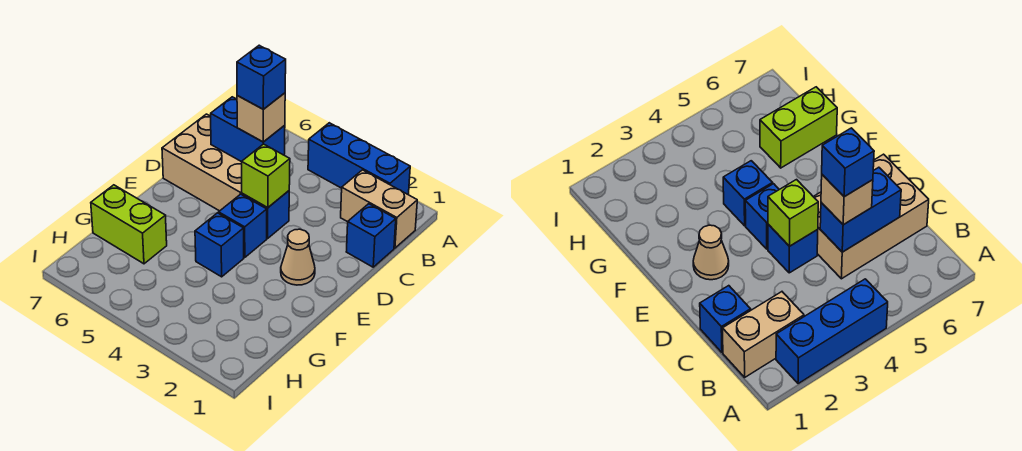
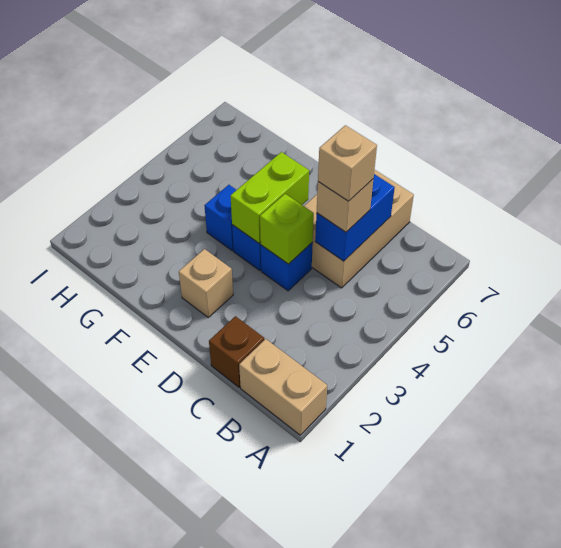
blue brick A2:A4 level 1 -> none
tan brick B1:B2 level 1 -> tan brick A1:B1 level 1
blue brick C1 level 1 -> brown brick C1 level 1
blue brick C5 level 4 -> tan brick C5 level 4
tan cone E2 level 1 -> tan brick E2 level 1
lime brick G6:G7 level 1 -> lime brick E4:E5 level 2

